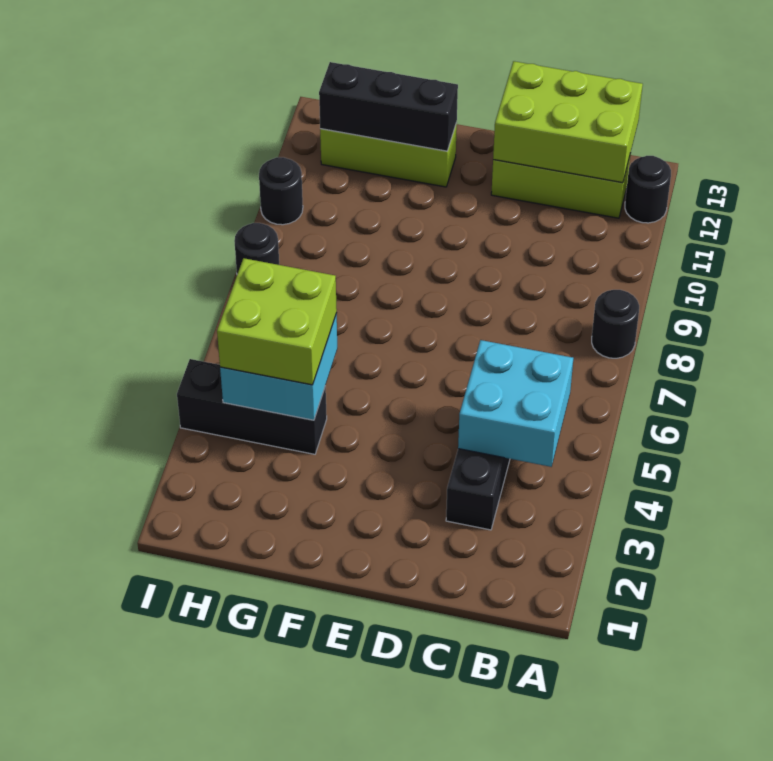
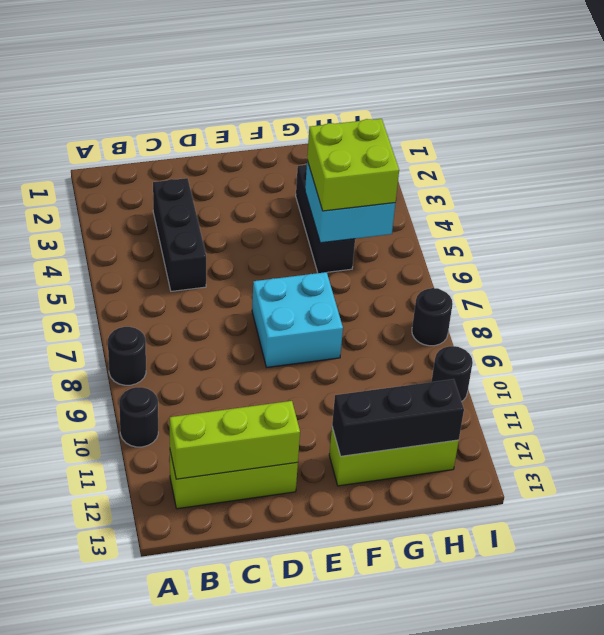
black round brick A12 level 1 -> black round brick A10 level 1
cyan brick B4:C5 level 2 -> cyan brick E7:F8 level 1
lime brick B12:D13 level 2 -> lime brick B12:D12 level 2
black brick G4:I4 level 1 -> black brick G3:G5 level 1

